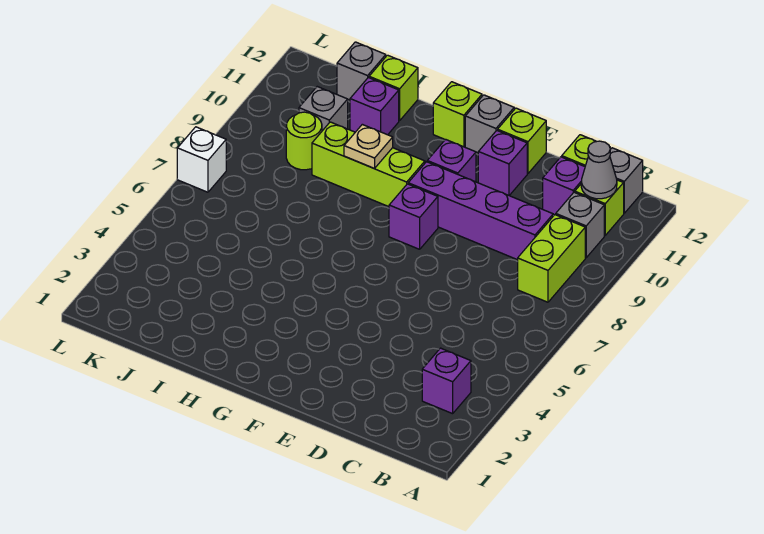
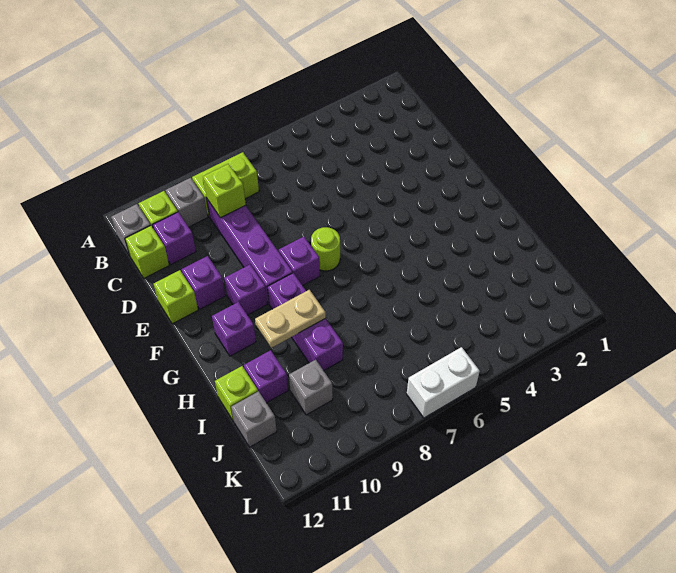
purple brick B3 level 1 -> purple brick G11 level 1
grey cone B11 level 2 -> none
grey brick F12 level 1 -> none
lime brick G9:I9 level 1 -> purple brick G9:I9 level 1
lime brick G12 level 1 -> lime brick C9 level 2
tan plate H9 level 2 -> tan plate H9:H10 level 2
lime round brick J9 level 1 -> lime round brick F7 level 1
white brick L7 level 1 -> white brick L6:L7 level 1

